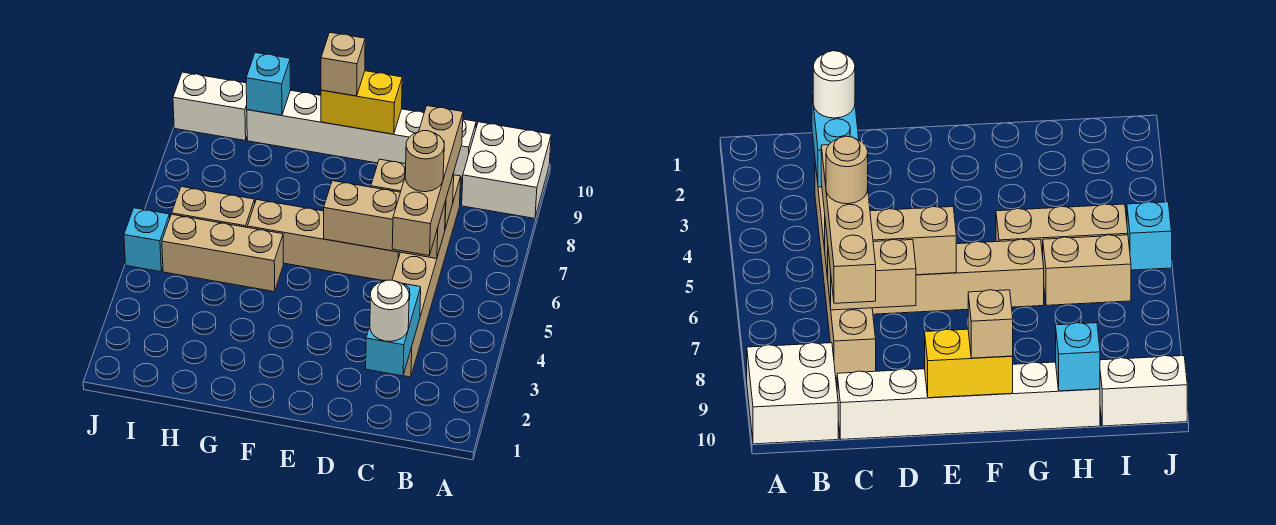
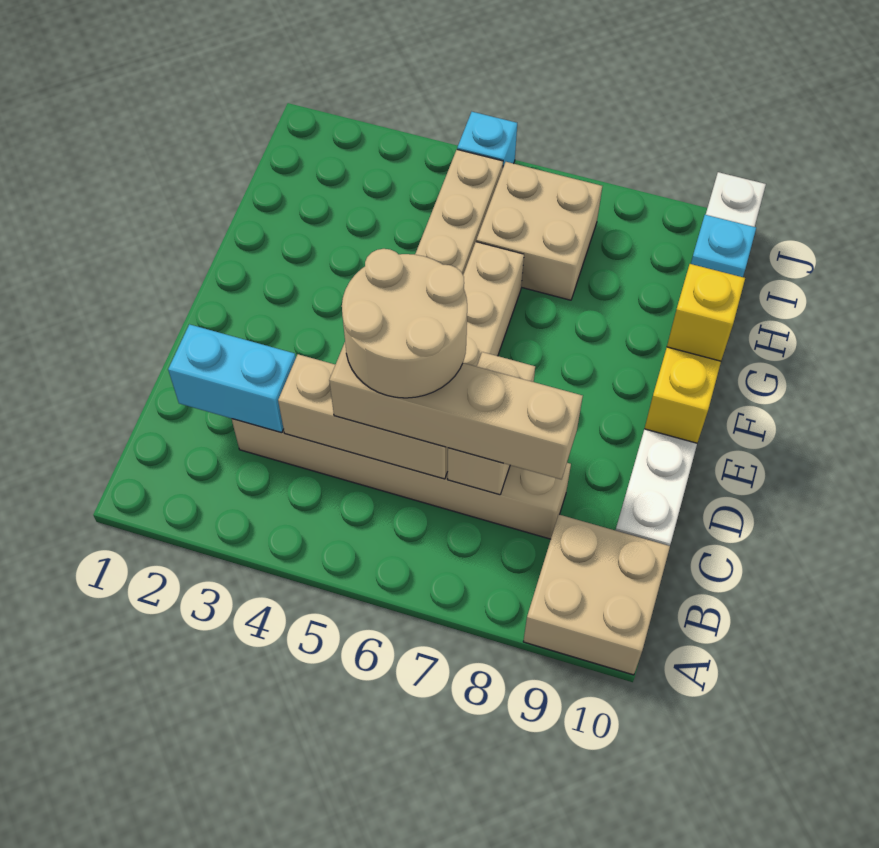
white brick A9:B10 level 1 -> tan brick A9:B10 level 1
white round brick C2 level 3 -> none
tan brick C6:E6 level 2 -> tan brick C4:C6 level 2
tan round brick C6 level 4 -> tan round brick C5:D6 level 4
tan brick F10 level 3 -> yellow brick F10 level 3
tan brick H6:I6 level 1 -> tan brick H6:I7 level 1

